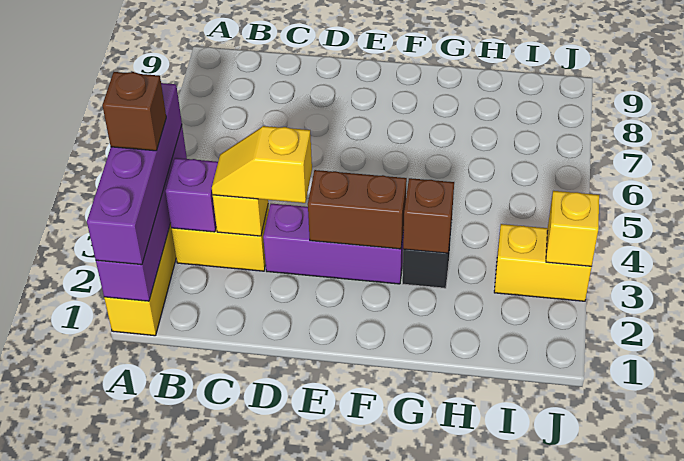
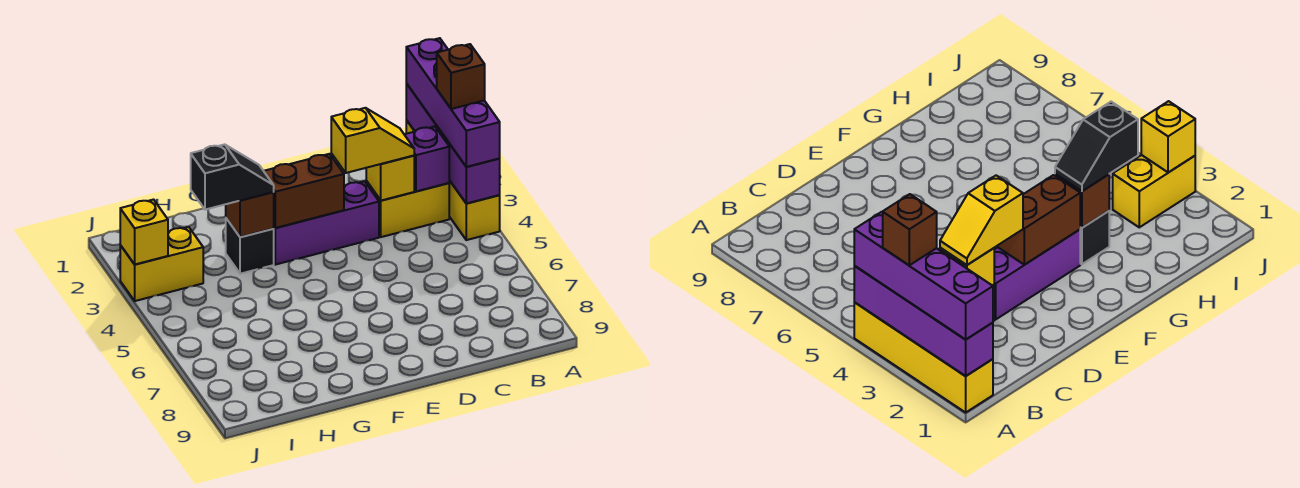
none -> black slope G3:H3 level 3 top H

